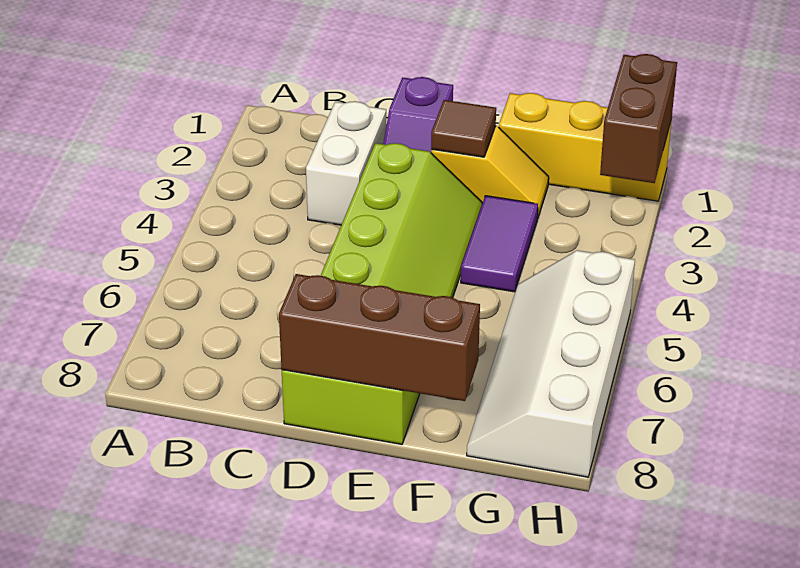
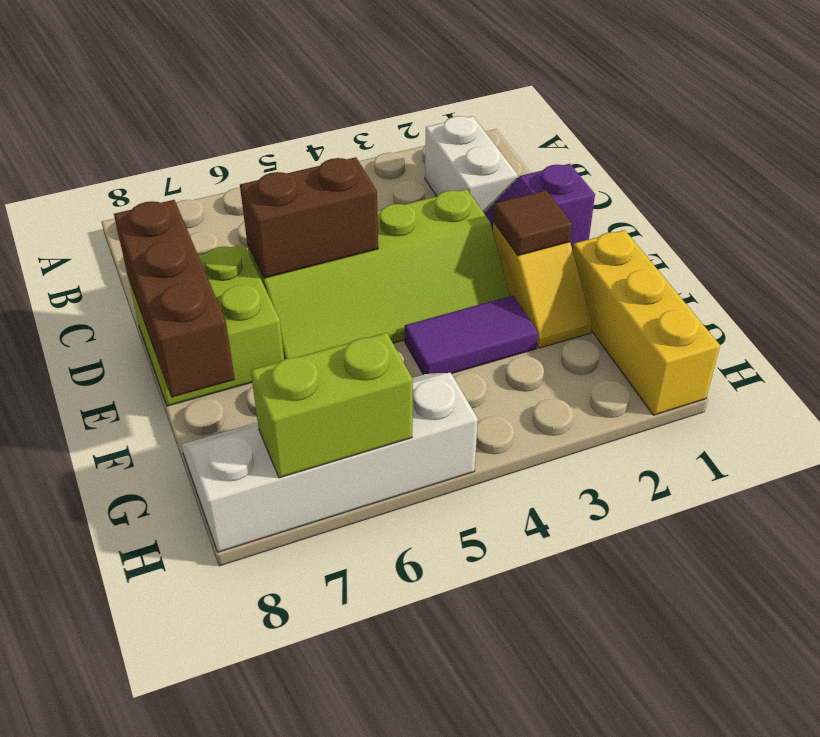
white brick C2:C3 level 1 -> white brick B2:C2 level 1
brown brick H1:H2 level 2 -> brown brick D5:D6 level 2
none -> lime brick H6:H7 level 2

